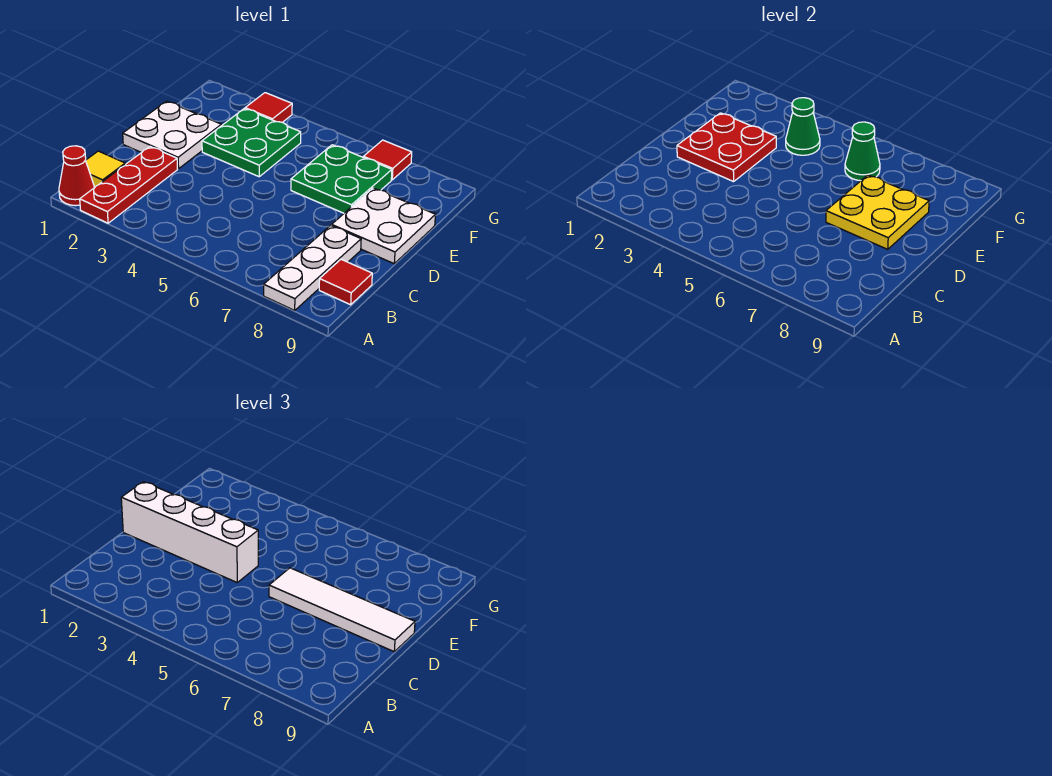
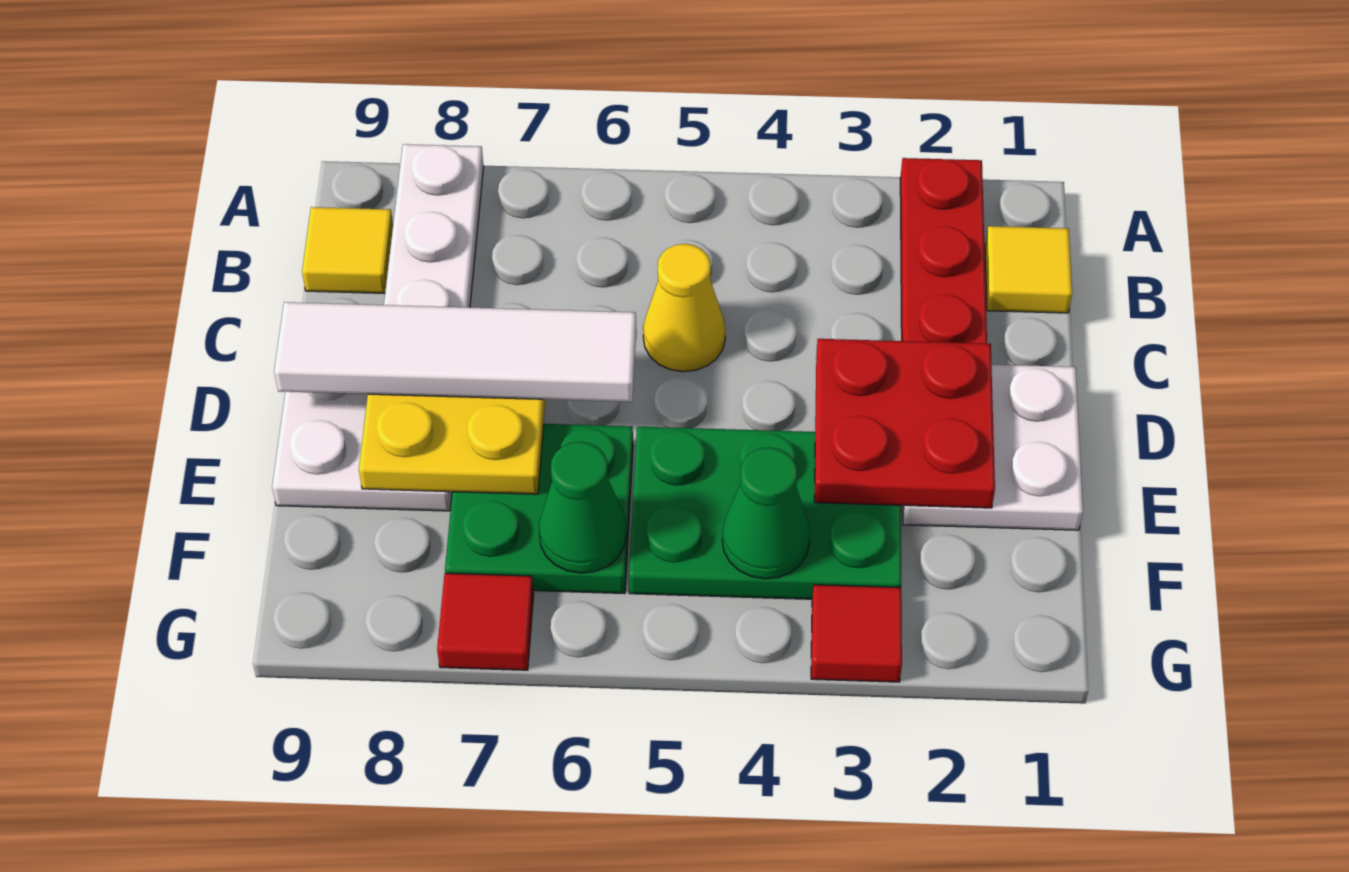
red cone A1 level 1 -> none
red tile B9 level 1 -> yellow tile B9 level 1
none -> yellow cone C5 level 1
white brick D1:D4 level 3 -> none
green plate E3:F4 level 1 -> green plate E3:F5 level 1

